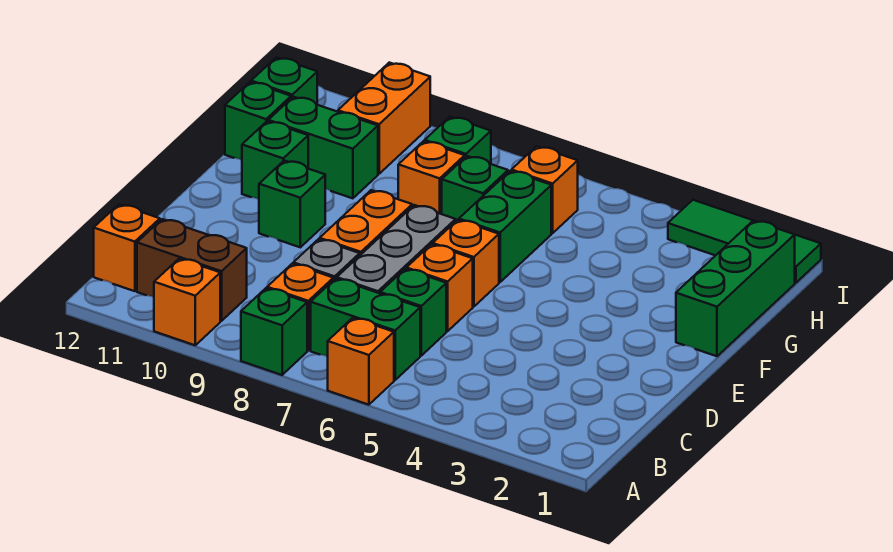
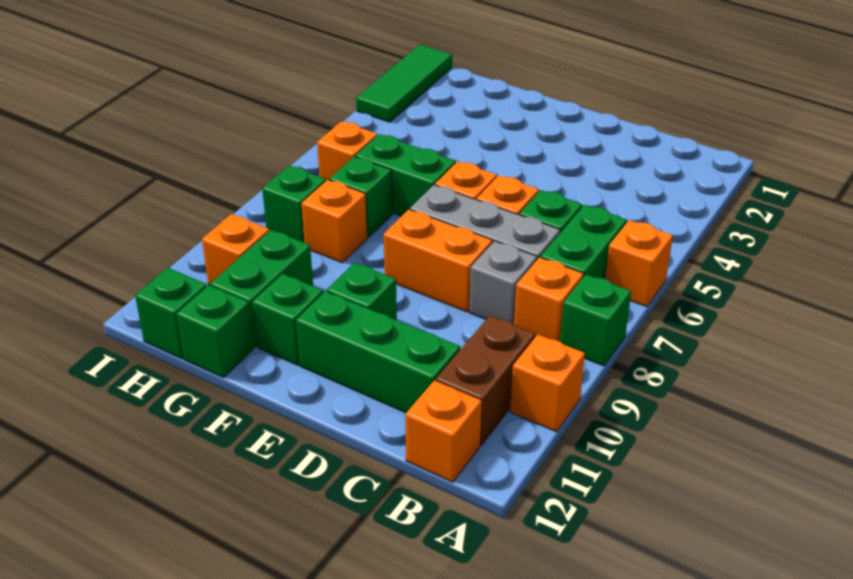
green brick F1:H1 level 1 -> green brick C11:E11 level 1
orange brick H10:I10 level 1 -> orange brick H10 level 1

